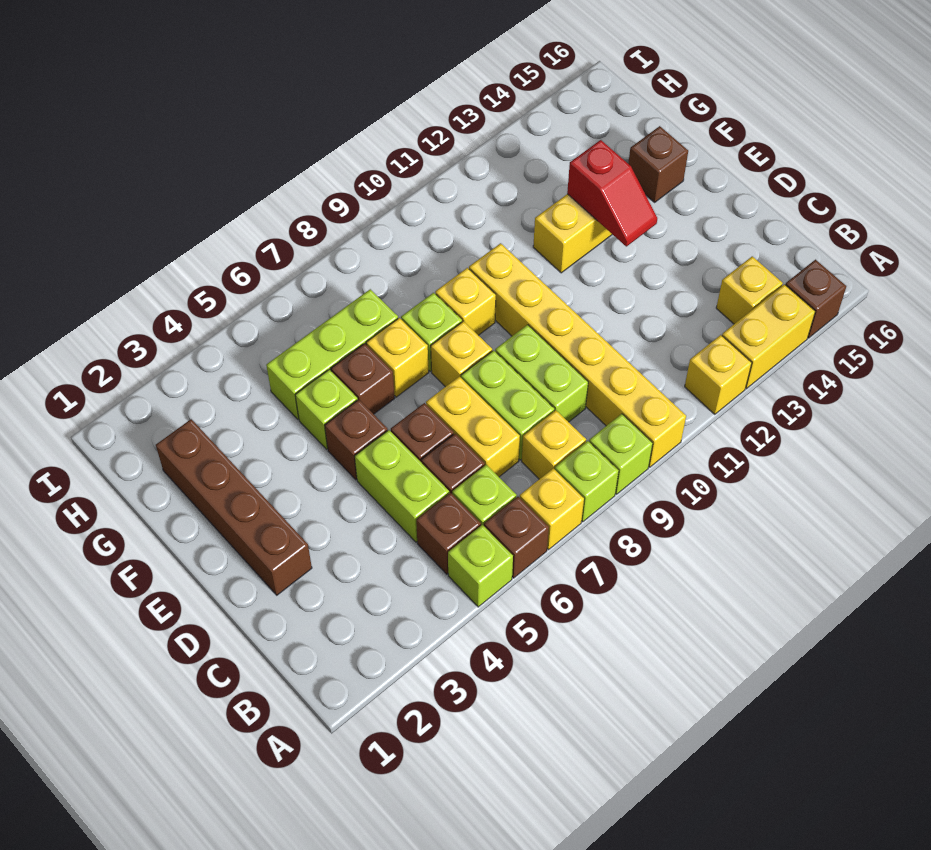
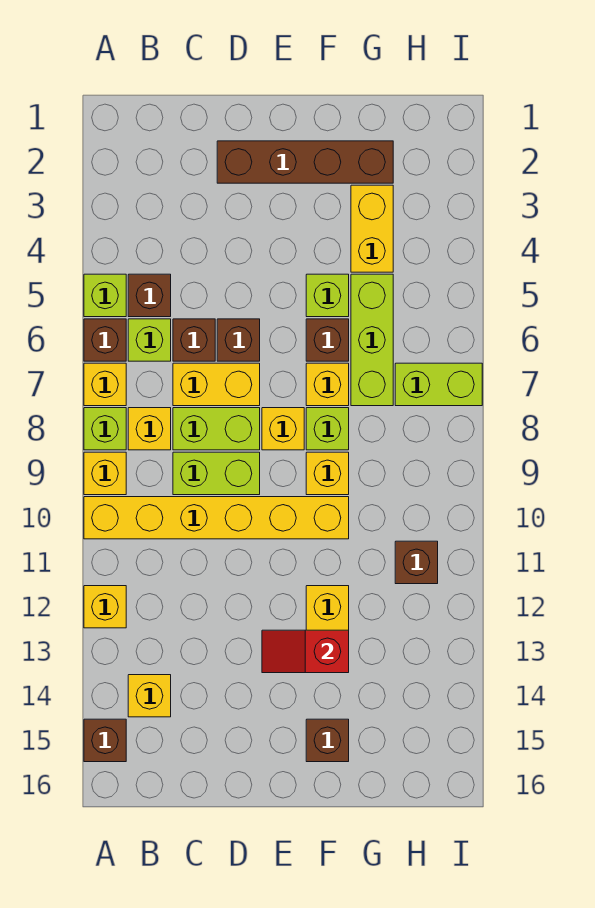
lime brick A9 level 1 -> yellow brick A9 level 1
yellow brick A13:A14 level 1 -> yellow brick G3:G4 level 1
lime brick C5:D5 level 1 -> lime brick H7:I7 level 1
brown brick E5 level 1 -> brown brick H11 level 1

